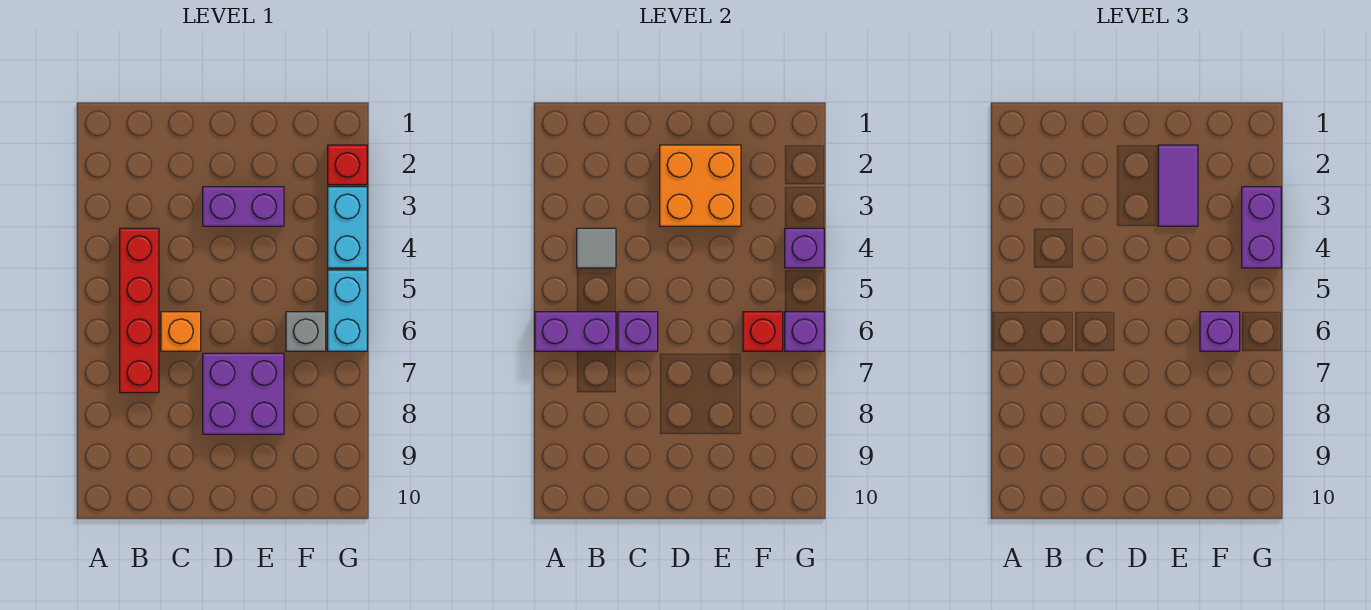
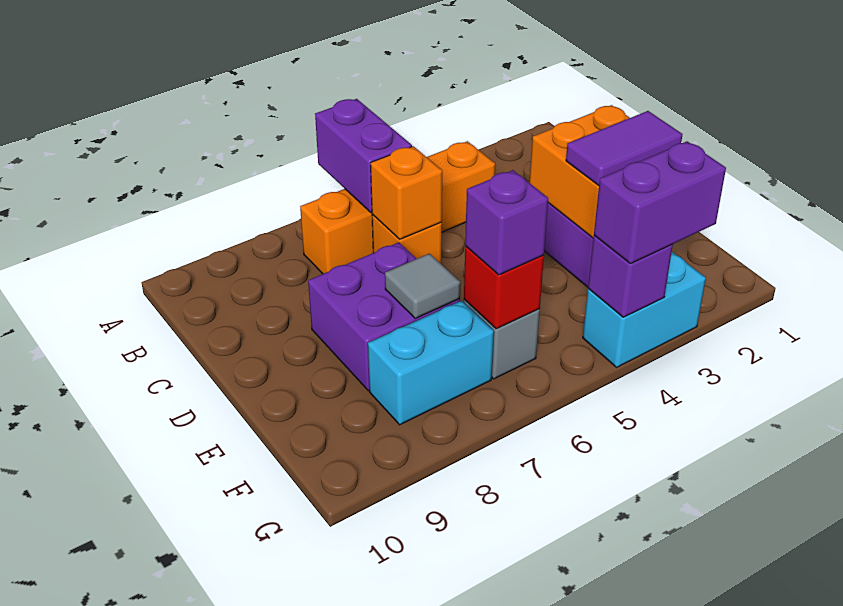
red brick B4:B7 level 1 -> orange brick B4:B7 level 1
grey tile B4 level 2 -> grey tile E7 level 2
purple brick C6 level 2 -> orange brick C6 level 2
red brick G2 level 1 -> none
cyan brick G5:G6 level 1 -> cyan brick F7:F8 level 1
purple brick G6 level 2 -> none

